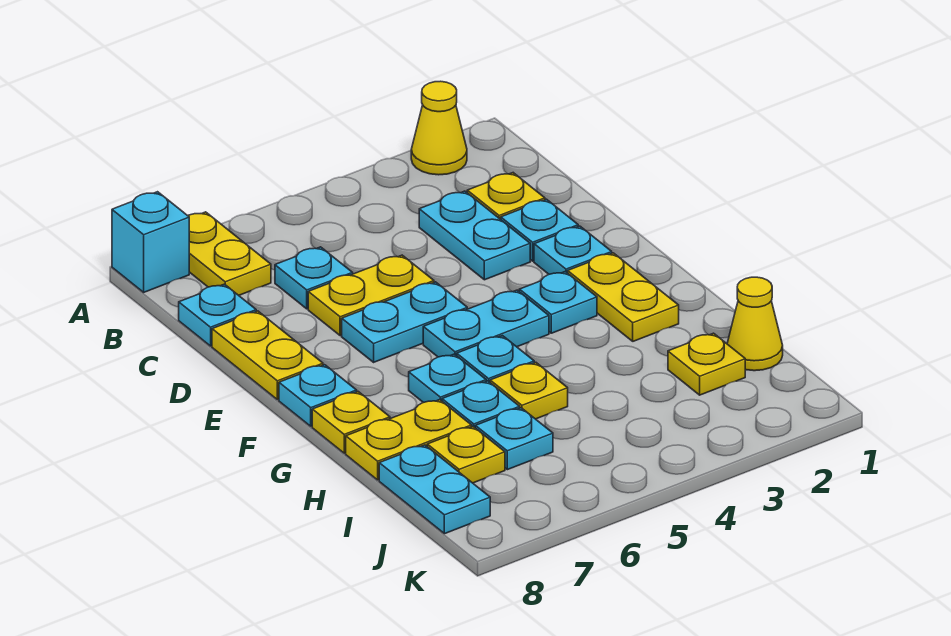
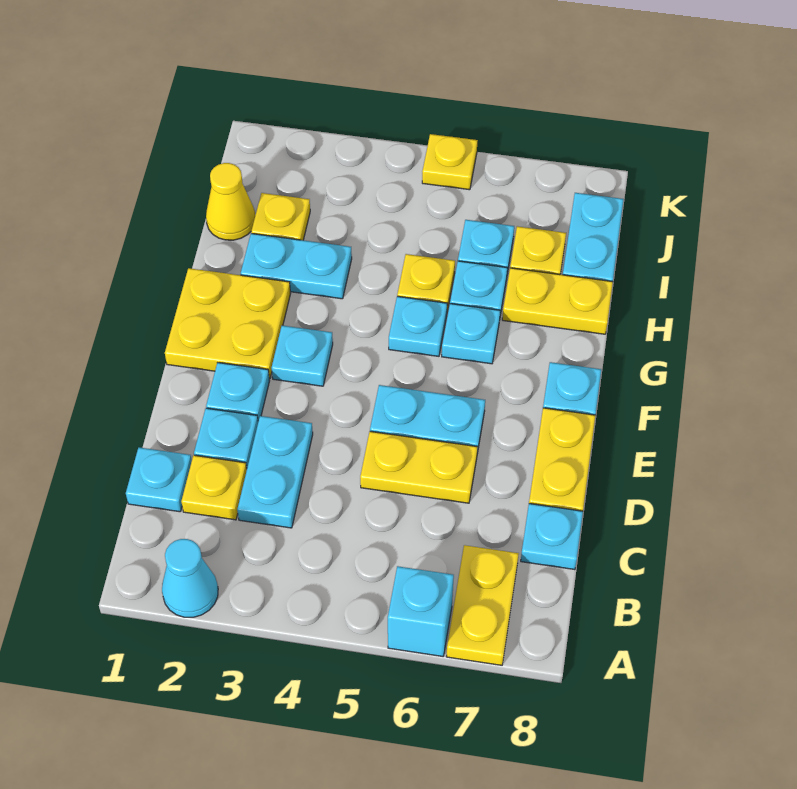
yellow cone A2 level 1 -> cyan cone A2 level 1
cyan brick A8 level 1 -> cyan brick A6 level 1
cyan plate C6 level 1 -> cyan plate C1 level 1
yellow plate F2:G2 level 1 -> yellow plate F1:G2 level 1
cyan plate F4:F5 level 1 -> cyan plate H2:H3 level 1
yellow plate G8 level 1 -> yellow plate K5 level 1

